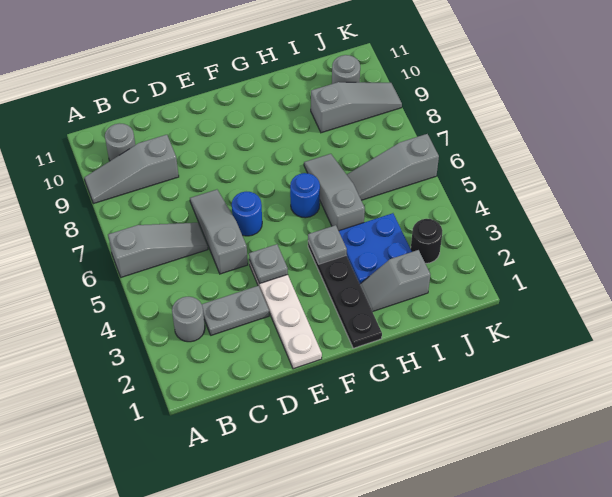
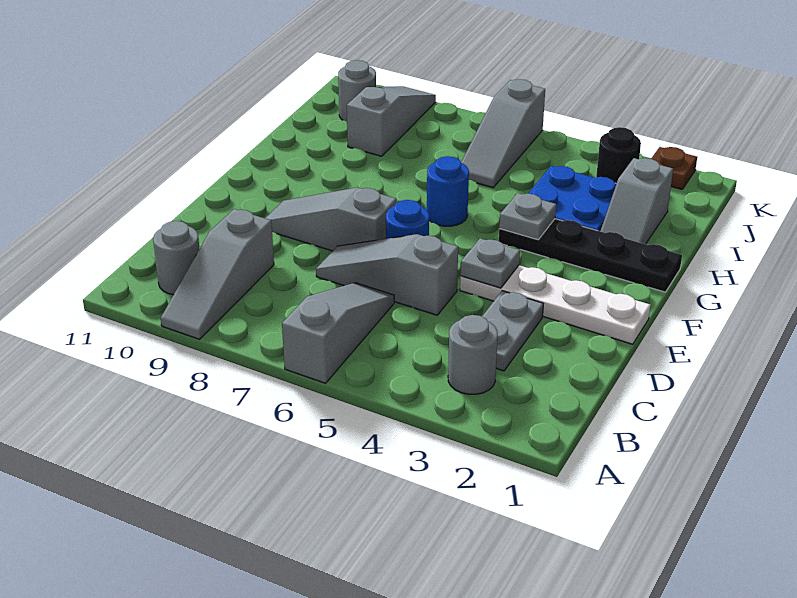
grey slope H5:H7 level 1 top 5 -> grey slope E7:E9 level 1 top 7
none -> brown plate K2 level 1

